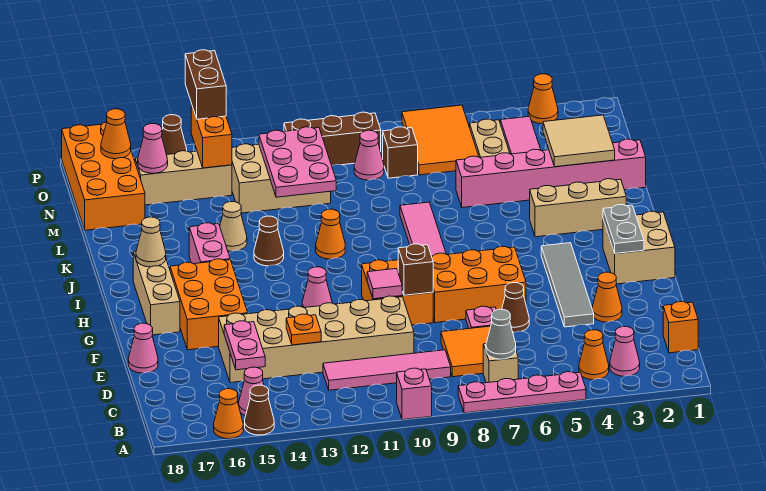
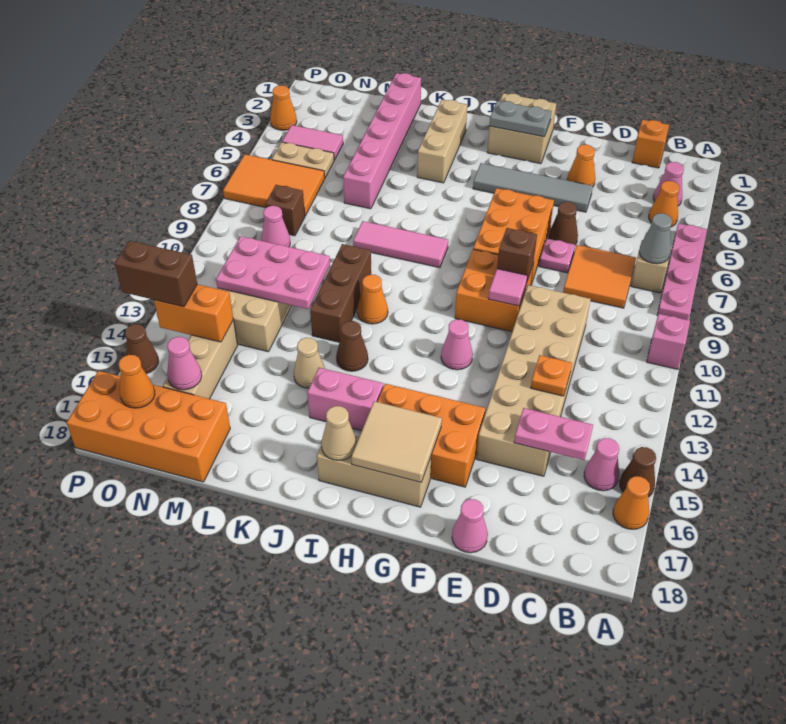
pink tile C9:C12 level 1 -> none
tan tile L2:M3 level 2 -> tan tile G16:H17 level 2
brown brick O9:O11 level 1 -> brown brick K10:K12 level 1

